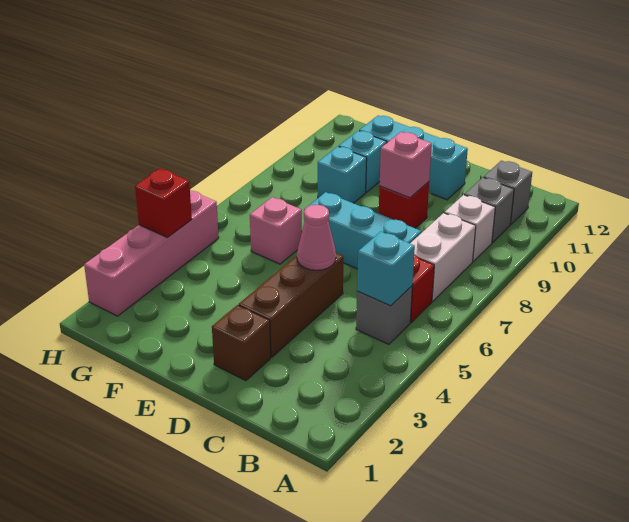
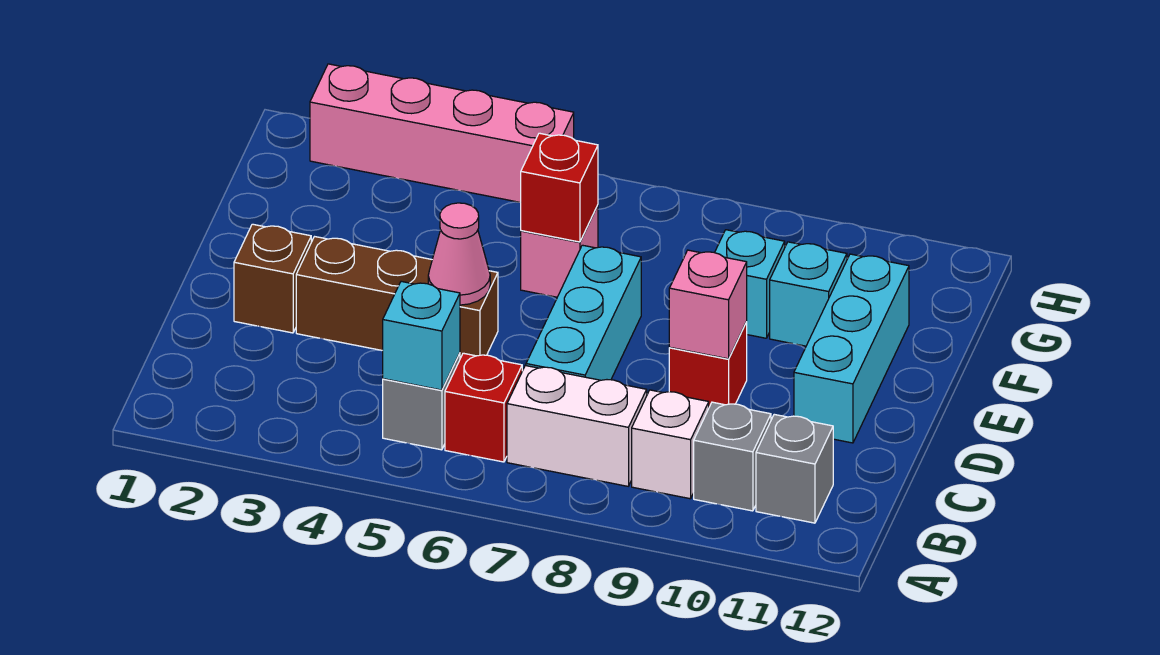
red brick H4 level 2 -> red brick F6 level 2

